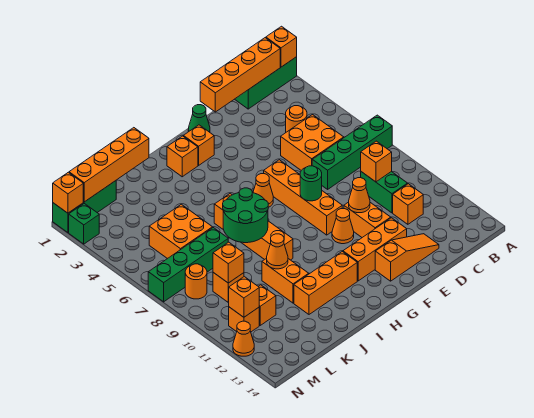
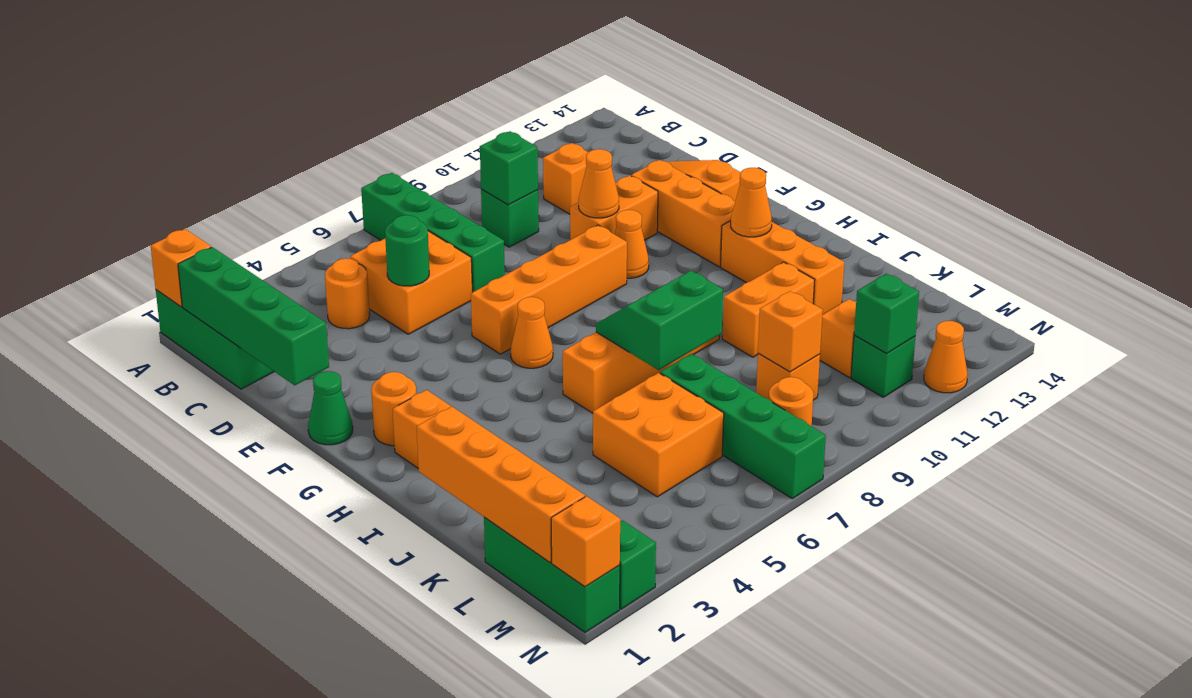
orange brick B1:E1 level 2 -> green brick B1:E1 level 2
green brick C9:C10 level 1 -> green brick C9 level 1
orange brick C9 level 2 -> green brick C9 level 2
green round brick F8 level 2 -> green round brick D5 level 2
orange brick G2 level 1 -> orange round brick G2 level 1
green round brick I7:J8 level 2 -> green slope I7:J8 level 2 top J
orange cone J10 level 2 -> orange cone H12 level 2
orange brick M11 level 1 -> green brick M11 level 1
orange brick M11 level 2 -> green brick M11 level 2

